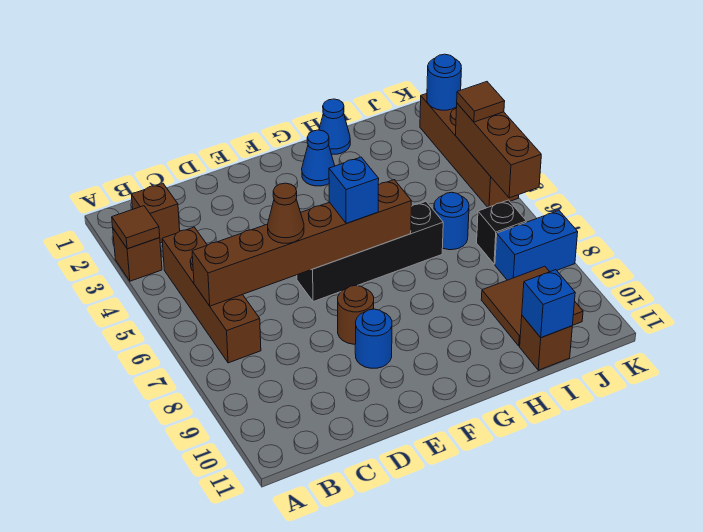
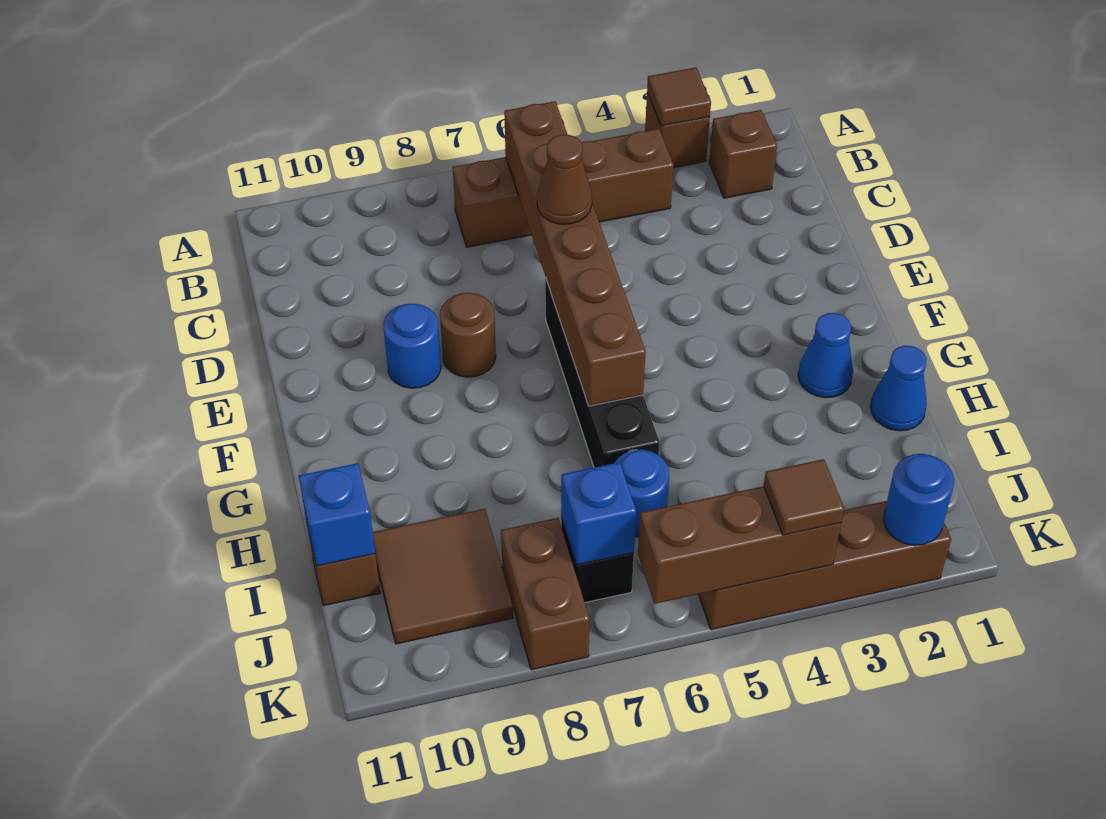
blue brick F6 level 3 -> blue brick J7 level 2
blue brick J8:K8 level 1 -> brown brick J8:K8 level 1

